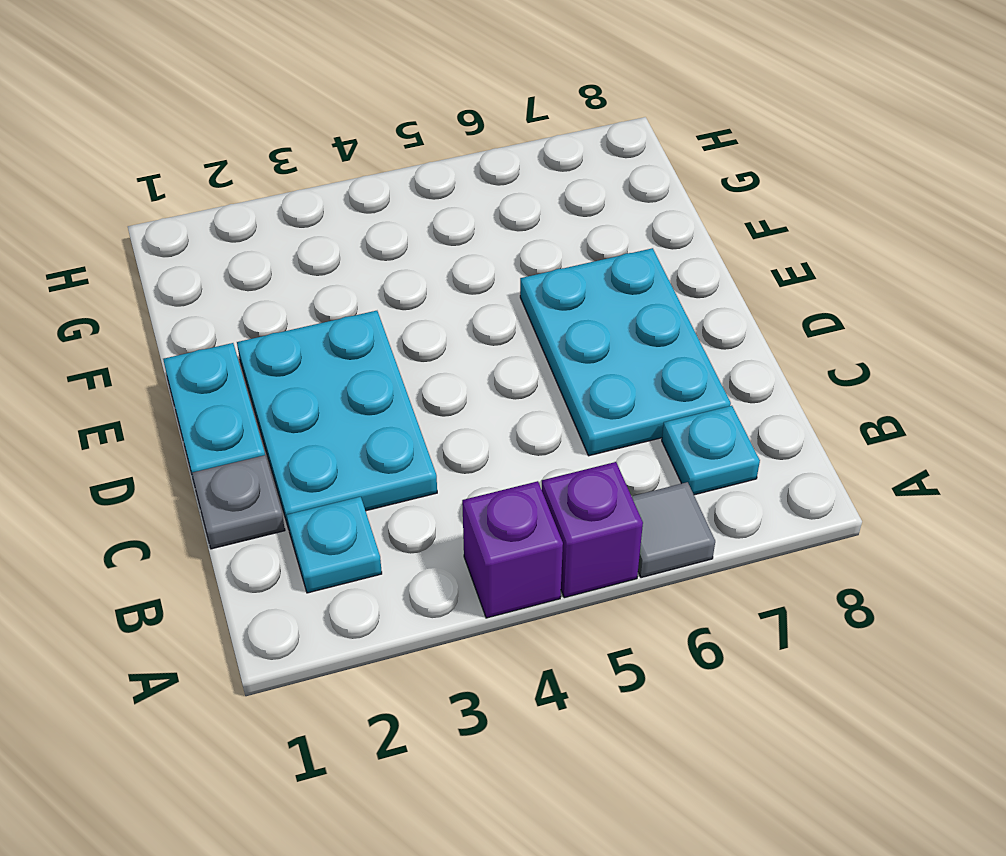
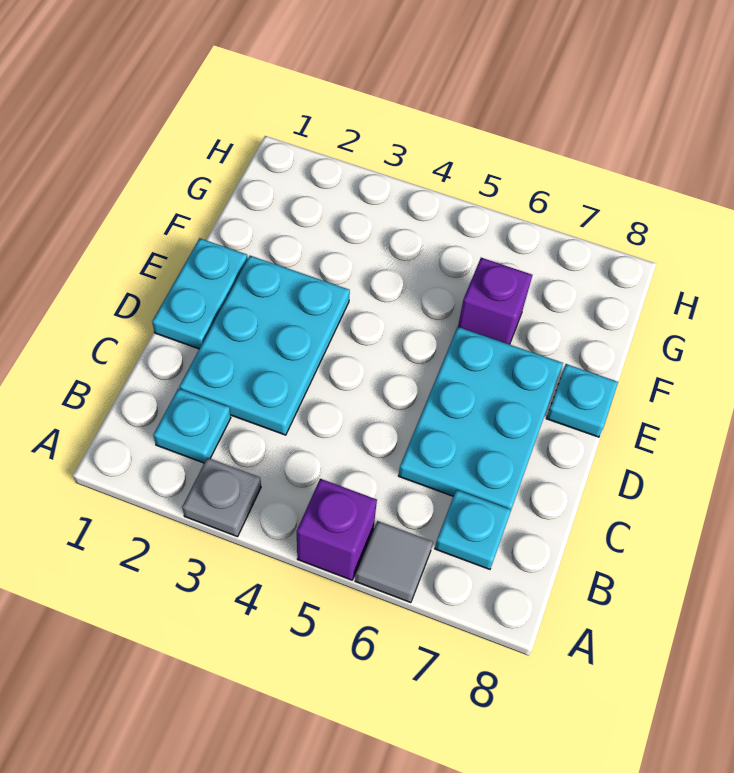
purple brick A4 level 1 -> purple brick F6 level 1
grey plate C1 level 1 -> grey plate A3 level 1
none -> cyan plate E8 level 1

